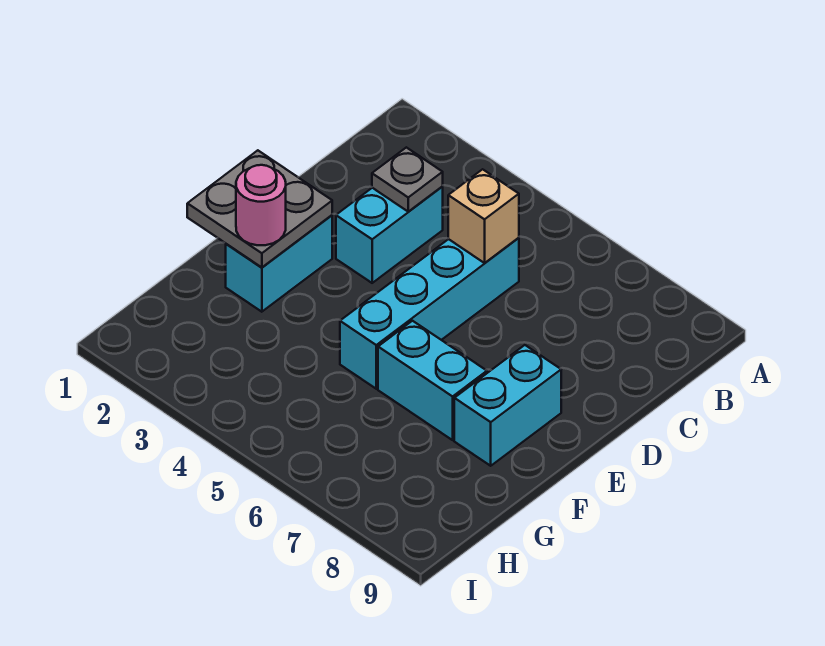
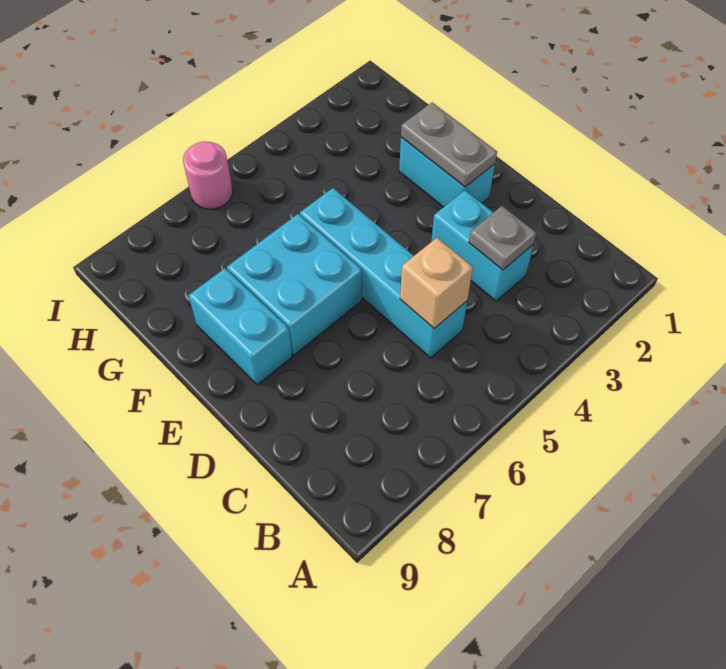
grey plate E1:F2 level 2 -> grey plate E2:F2 level 2
pink round brick F2 level 3 -> pink round brick I6 level 1
cyan brick F6:F7 level 1 -> cyan brick E6:F7 level 1

